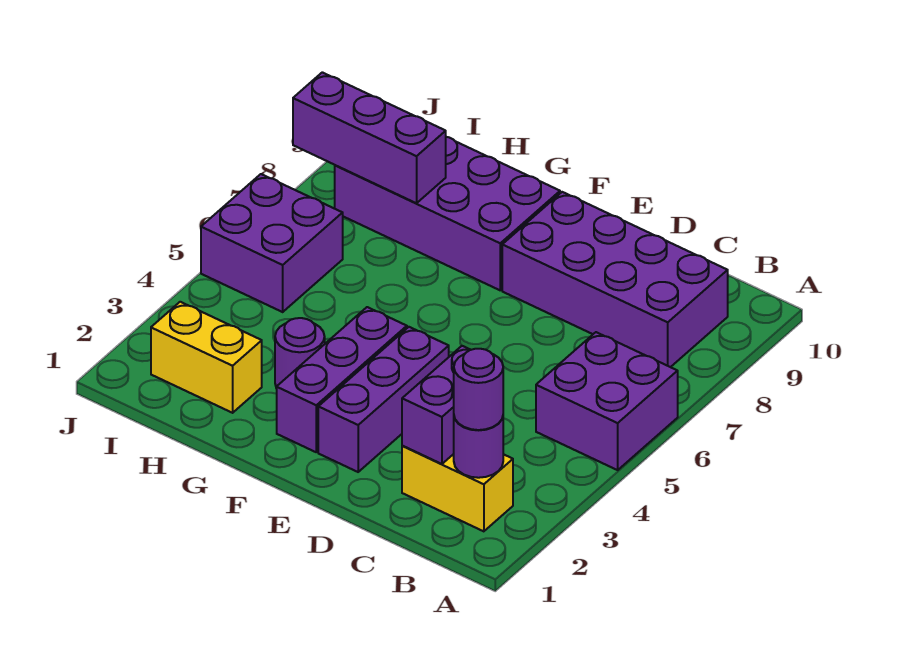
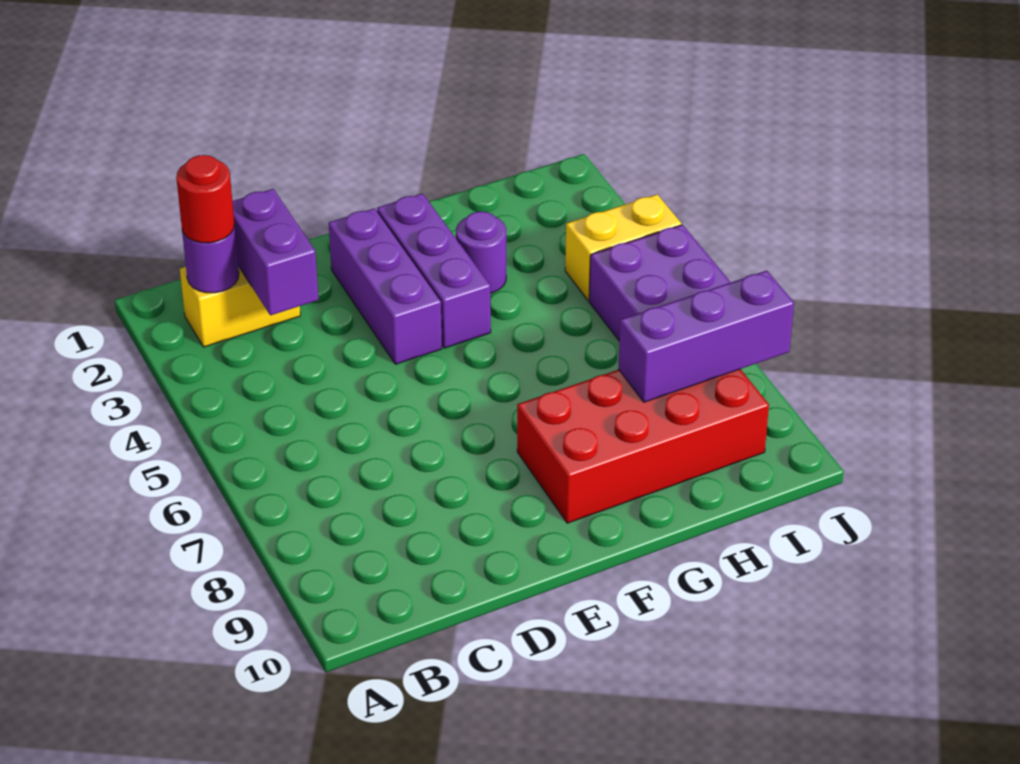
purple brick A5:B6 level 1 -> none
purple round brick B2 level 3 -> red round brick B2 level 3
purple brick B8:E9 level 1 -> none
purple brick F8:I9 level 1 -> red brick F8:I9 level 1
yellow brick H2:I2 level 1 -> yellow brick I4:J4 level 1

